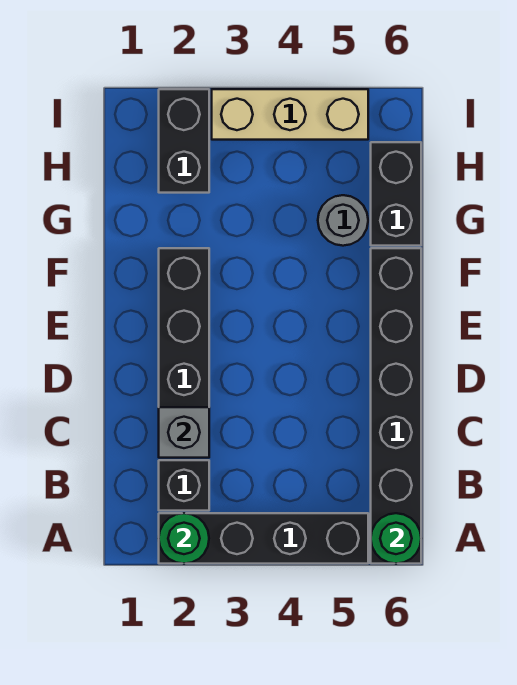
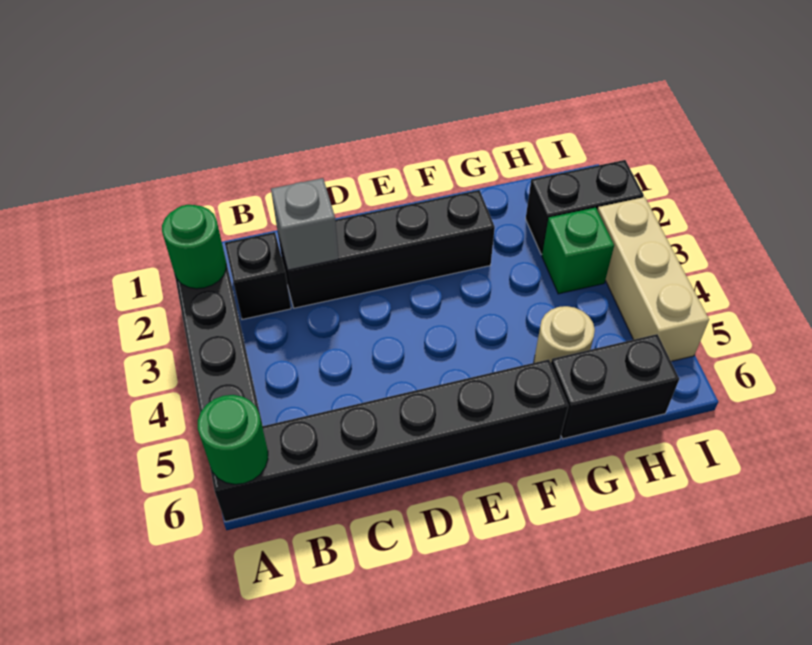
grey round brick G5 level 1 -> tan round brick G5 level 1
none -> green brick H3 level 1

